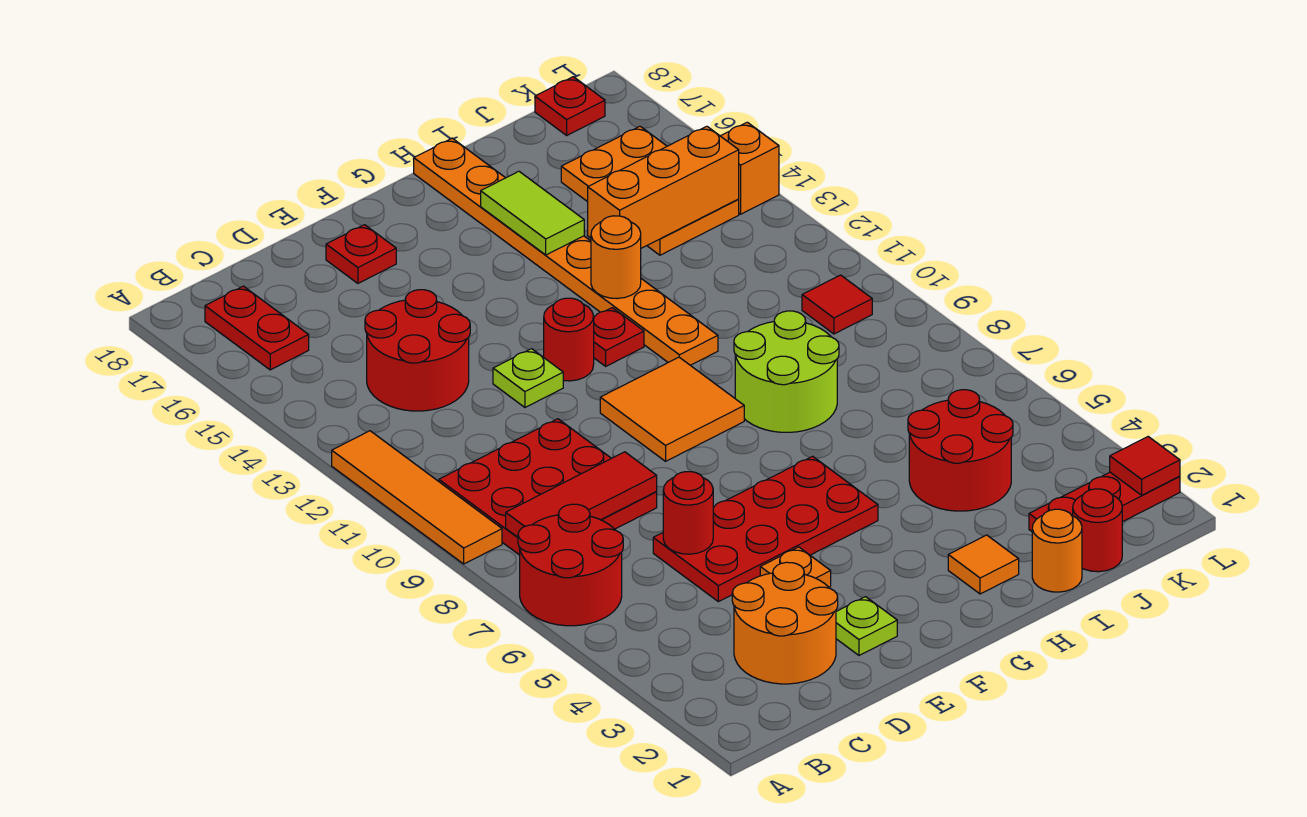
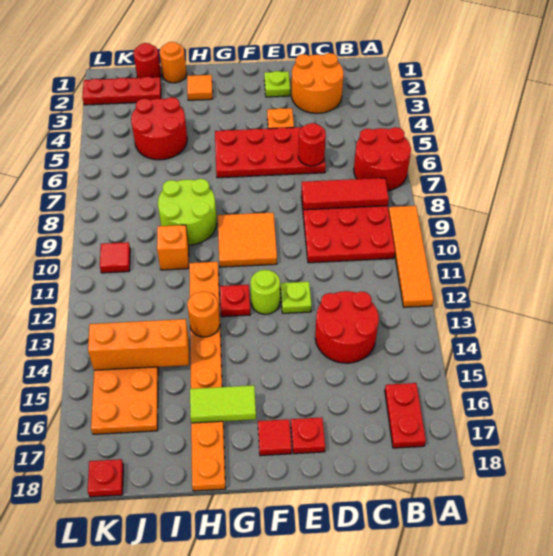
red round brick F12 level 1 -> lime round brick F12 level 1
lime tile H15:H16 level 2 -> lime tile G16:H16 level 2
red tile L2 level 2 -> red tile F17 level 1
orange brick L14 level 1 -> orange brick I10 level 1

